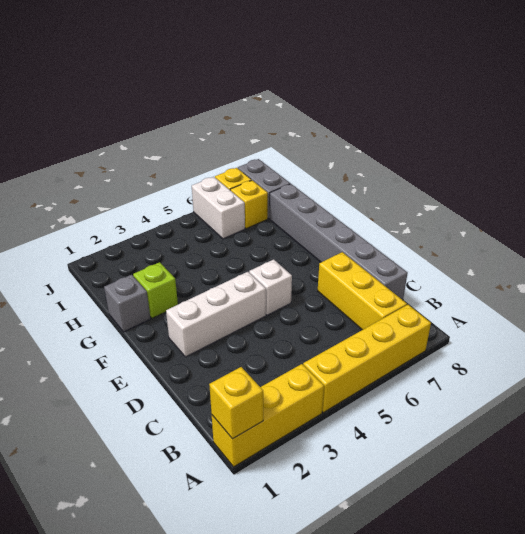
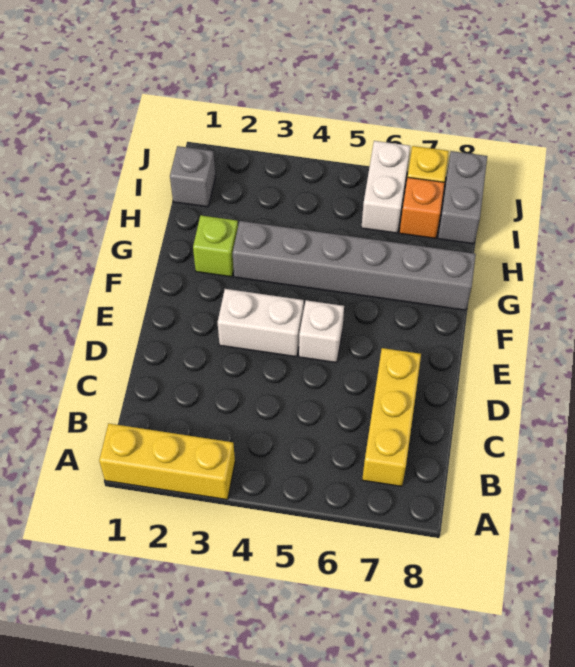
yellow brick A1 level 2 -> none
yellow brick A4:A7 level 1 -> none
grey brick C8:H8 level 1 -> grey brick G3:G8 level 1
white brick E2:E4 level 1 -> white brick E3:E4 level 1
grey brick G1 level 1 -> grey brick I1 level 1
yellow brick I7 level 1 -> orange brick I7 level 1

